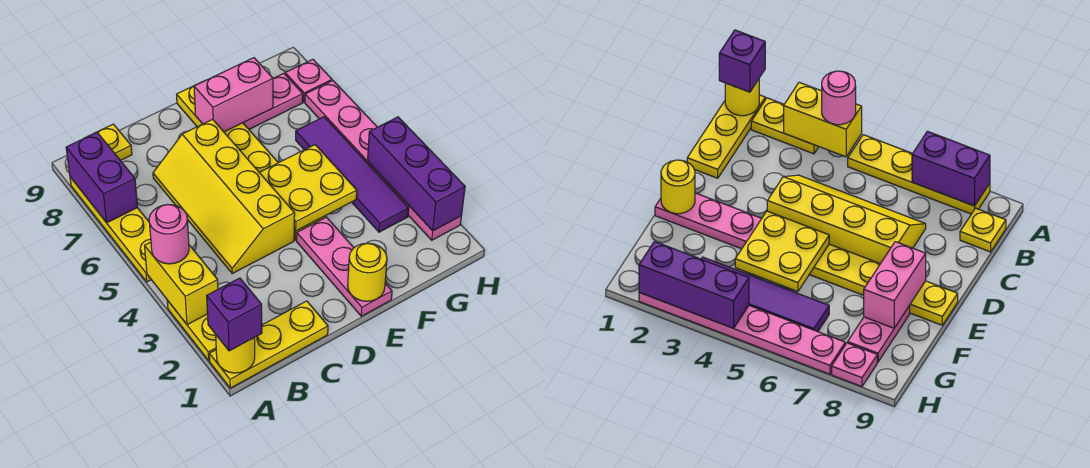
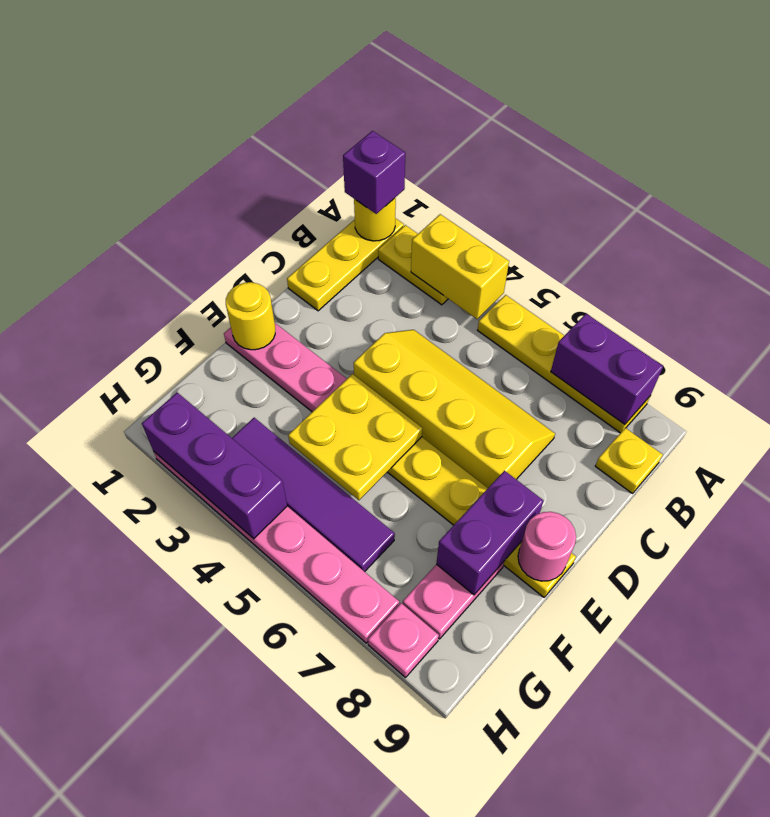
pink round brick A4 level 3 -> pink round brick E9 level 2
pink brick E8:F8 level 2 -> purple brick E8:F8 level 2

